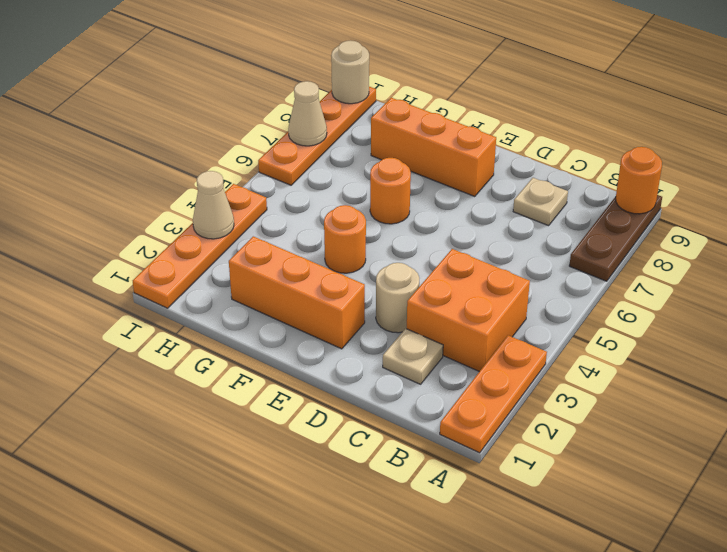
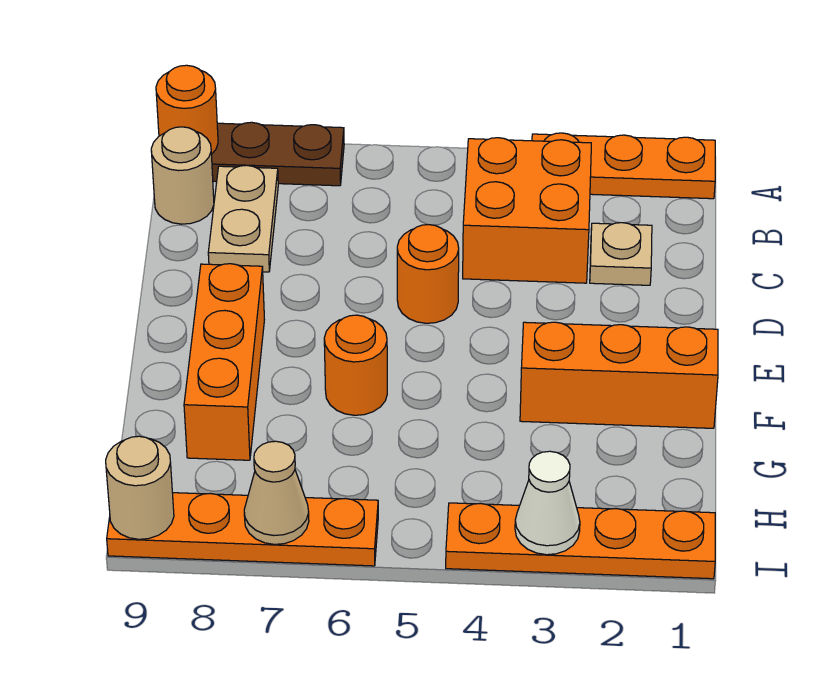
tan plate C8 level 1 -> tan plate B8:C8 level 1
tan round brick D3 level 1 -> tan round brick B9 level 1
orange brick E2:G2 level 1 -> orange brick F1:F3 level 1
orange round brick F4 level 1 -> orange round brick D5 level 1
tan cone I3 level 2 -> white cone I3 level 2

